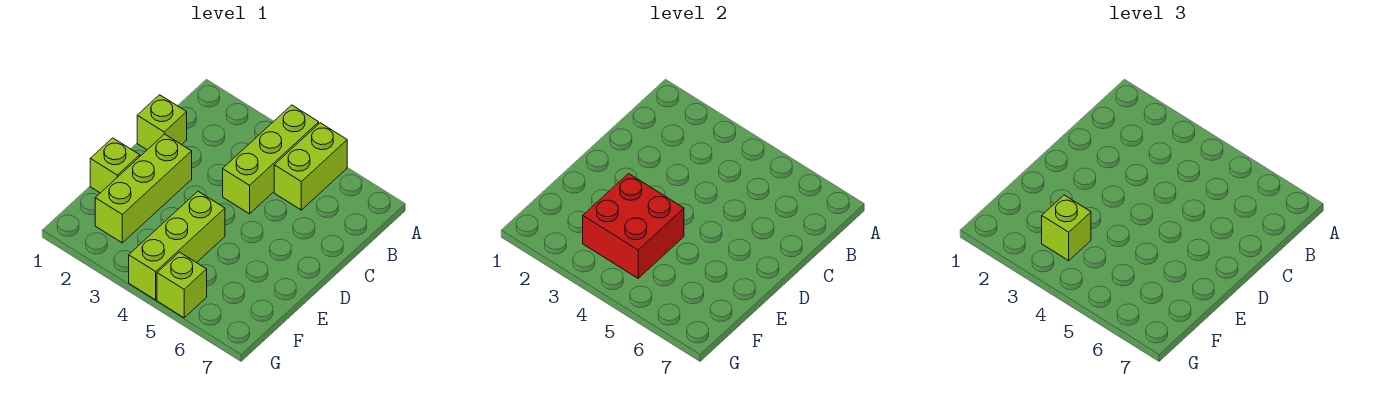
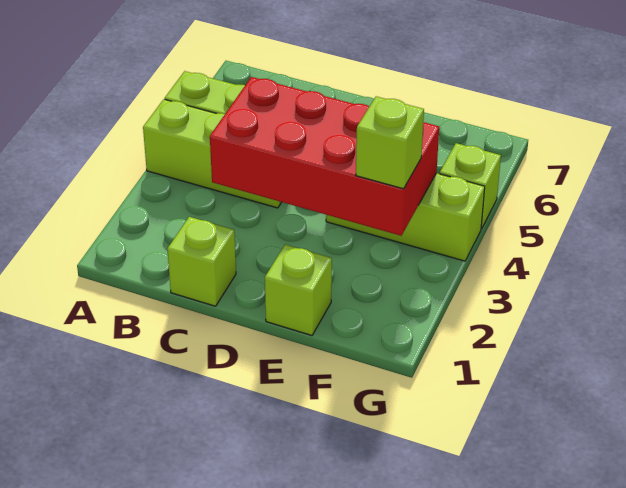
lime brick D2:F2 level 1 -> none
red brick E3:F4 level 2 -> red brick C3:F4 level 2

